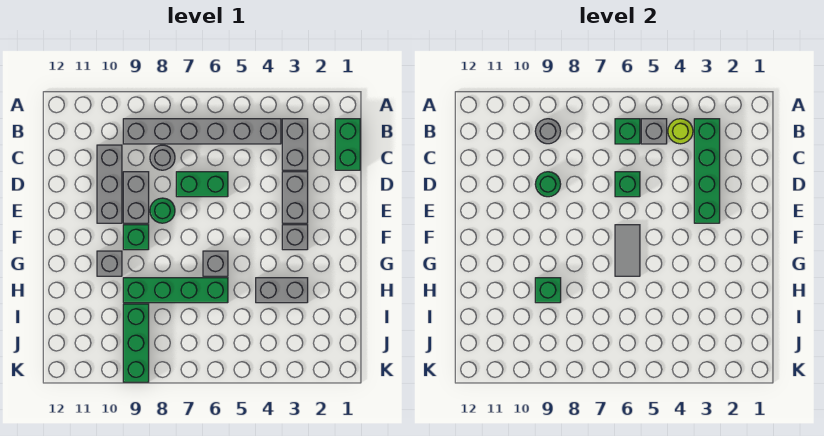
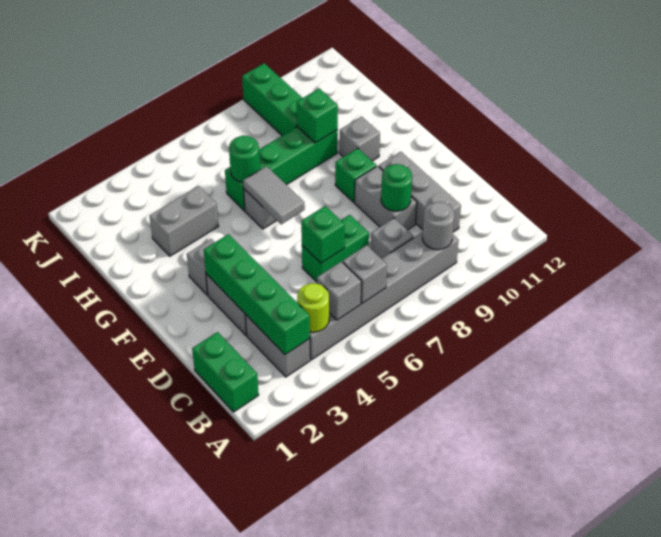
green brick B6 level 2 -> grey brick B6 level 2
grey round brick C8 level 1 -> grey brick C8 level 1
green round brick E8 level 1 -> green round brick H6 level 2

